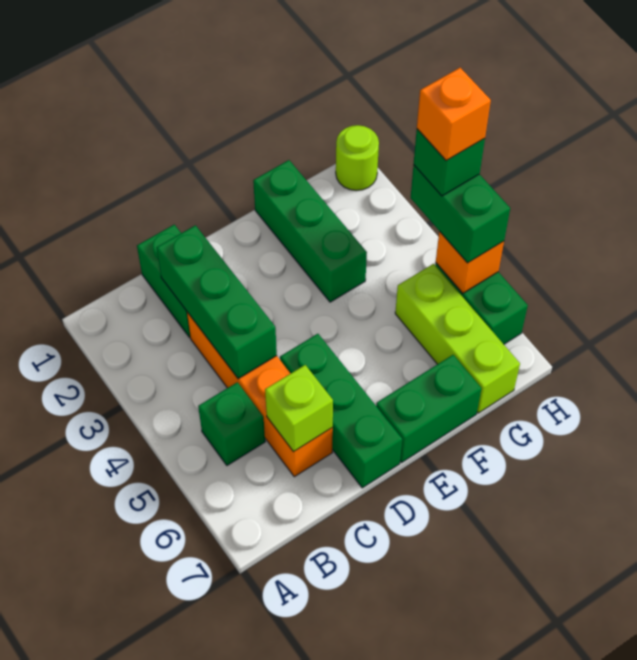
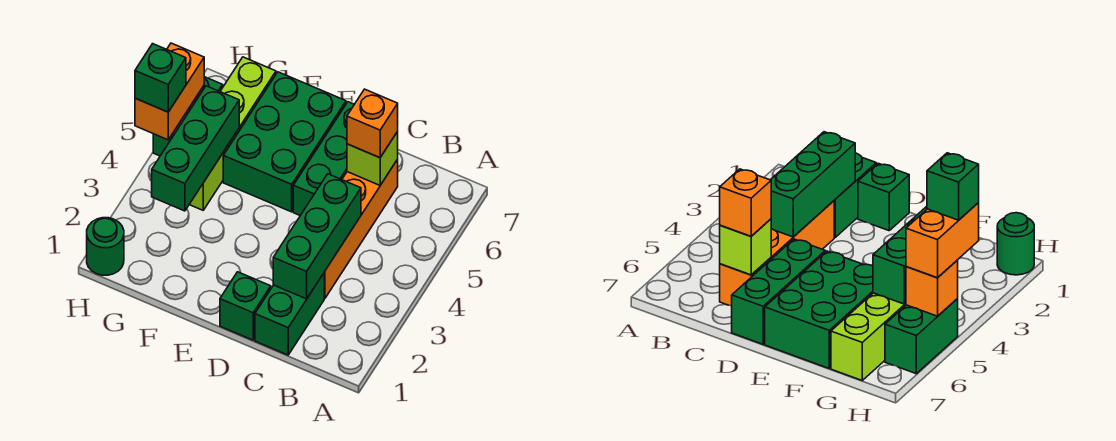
green brick B5 level 1 -> green brick D1 level 1
green brick E7:F7 level 1 -> green brick E5:F7 level 1
green brick F1:F3 level 1 -> green brick G3:G5 level 2
lime brick G5:G7 level 1 -> lime brick G4:G7 level 1
lime round brick H1 level 1 -> green round brick H1 level 1
green brick H4:H5 level 3 -> orange brick H4:H5 level 3
orange brick H4 level 5 -> orange brick C6 level 3

